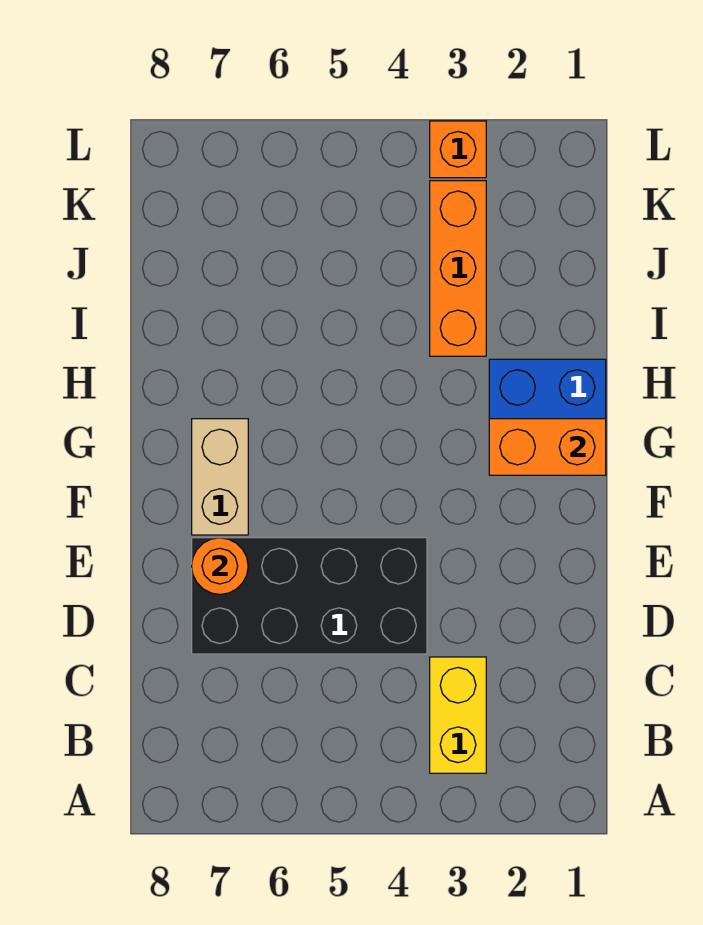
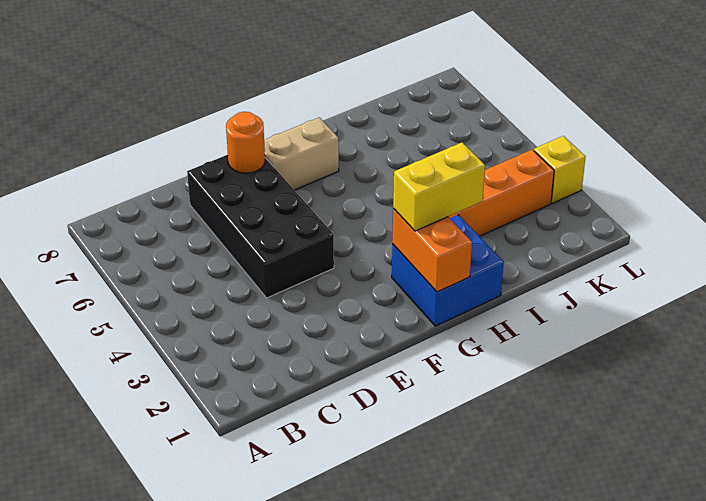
yellow brick B3:C3 level 1 -> yellow brick G2:H2 level 3
orange brick L3 level 1 -> yellow brick L3 level 1

